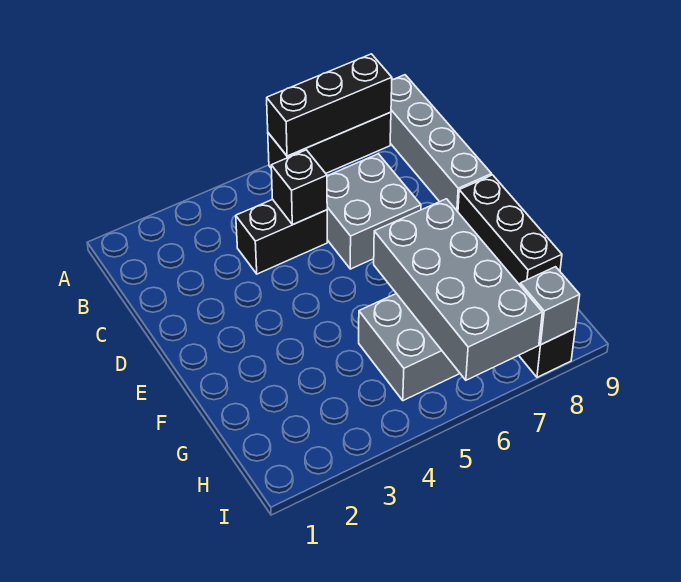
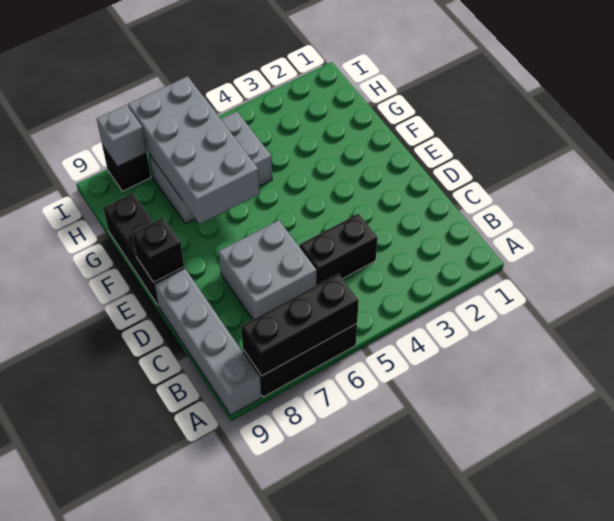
black brick C5 level 2 -> black brick E9 level 2

